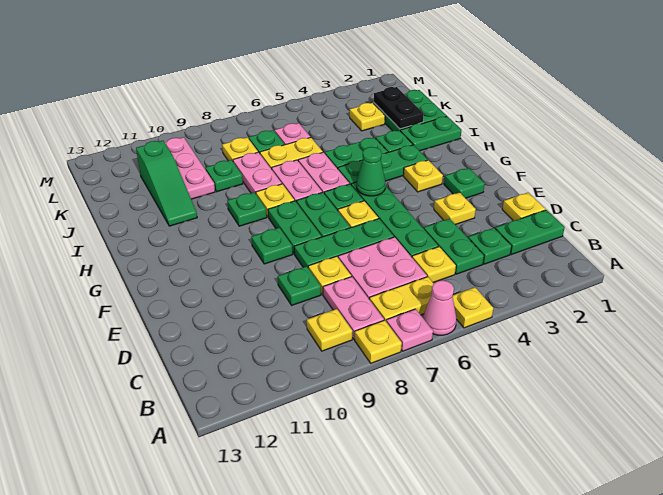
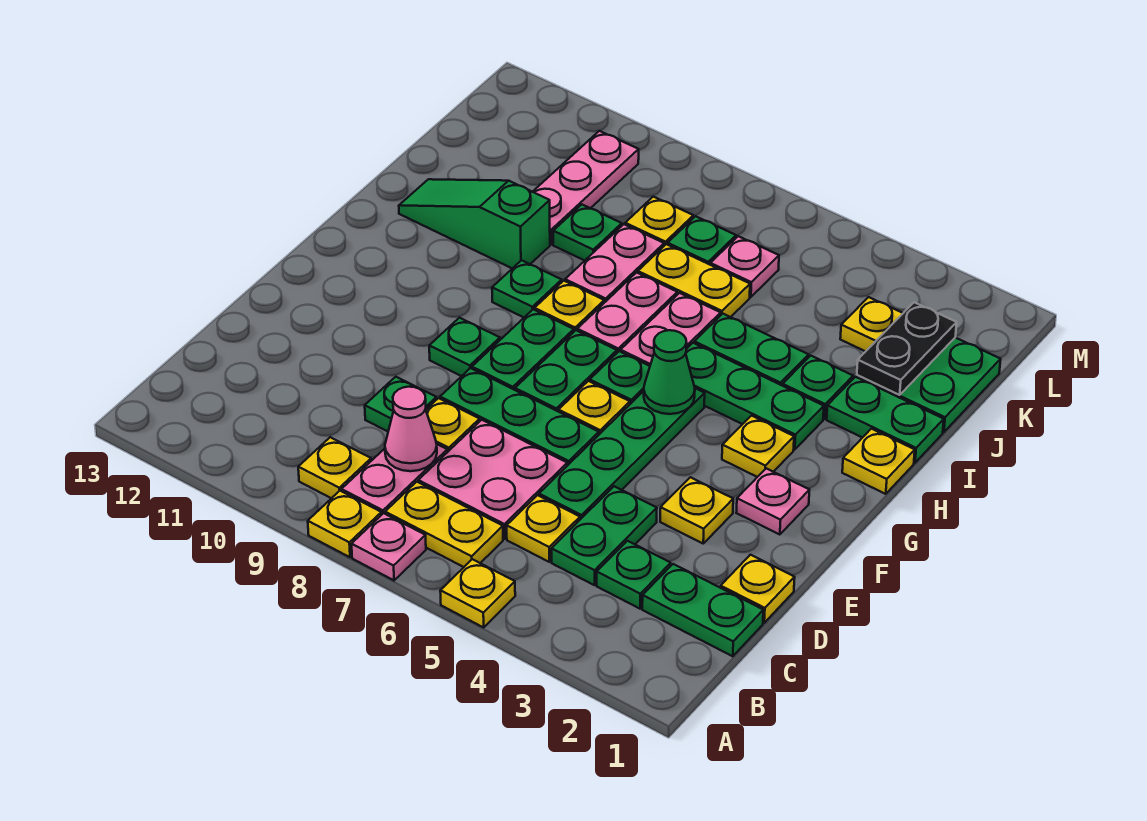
pink cone A6 level 1 -> pink cone C8 level 2
green plate F2 level 1 -> pink plate F2 level 1
none -> yellow plate H1 level 1
green slope I11:K11 level 1 top K -> green slope I10:I12 level 1 top 10

